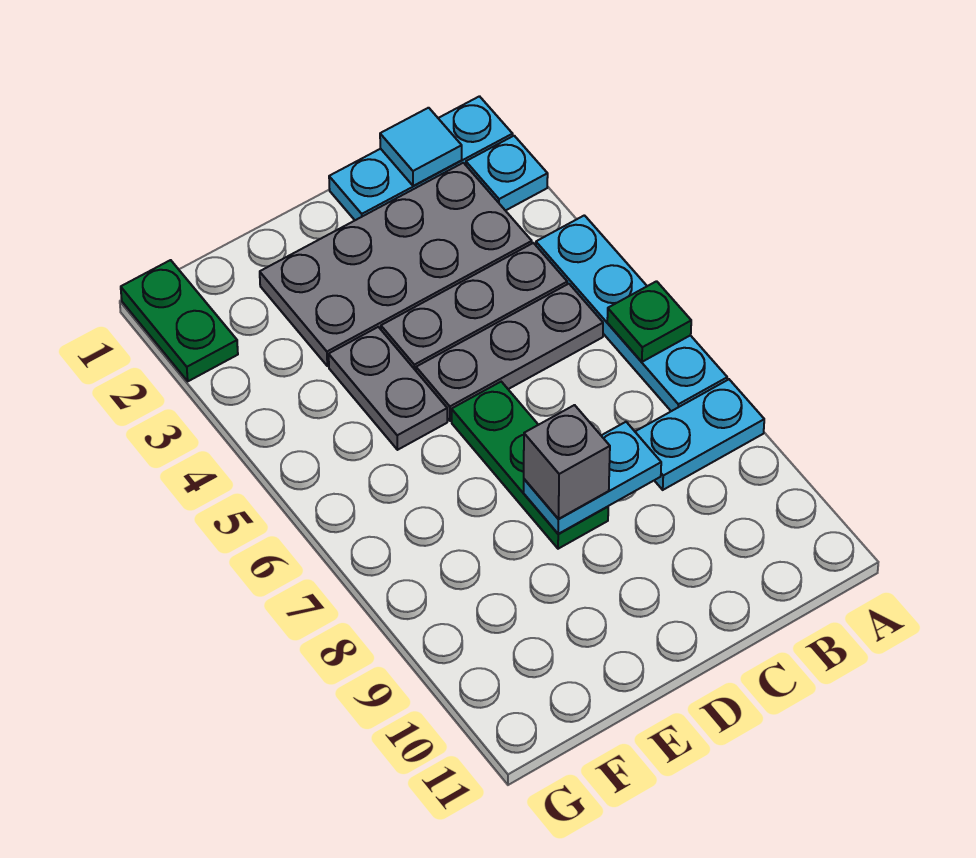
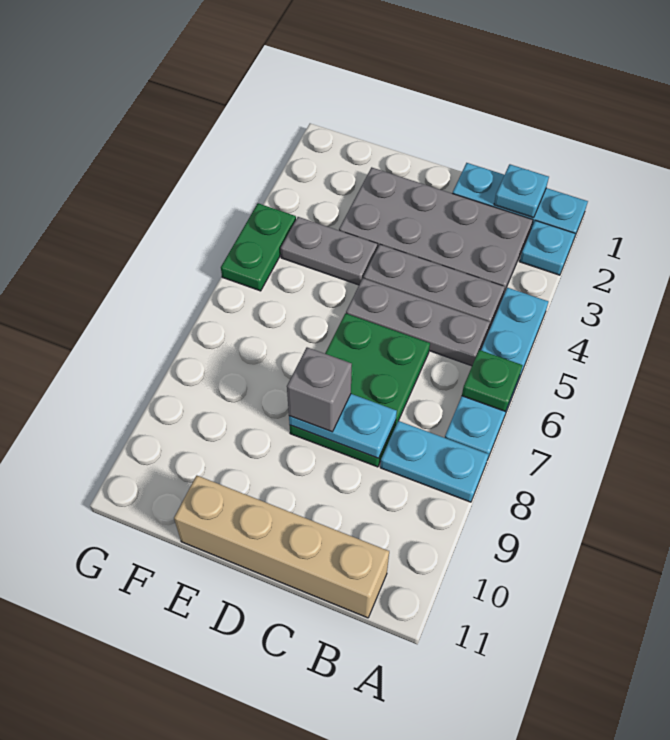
cyan tile B1 level 2 -> cyan plate B1 level 2
none -> tan brick B11:E11 level 1
green plate D6:D8 level 1 -> green plate C6:D8 level 1
grey plate E4:E5 level 1 -> grey plate E4:F4 level 1
green plate G1:G2 level 1 -> green plate G4:G5 level 1

